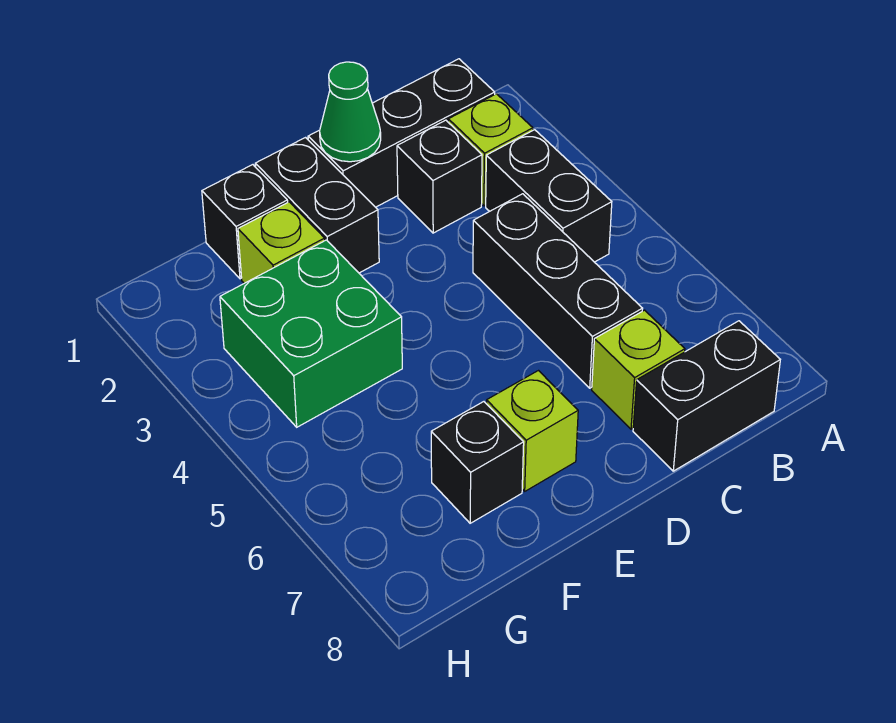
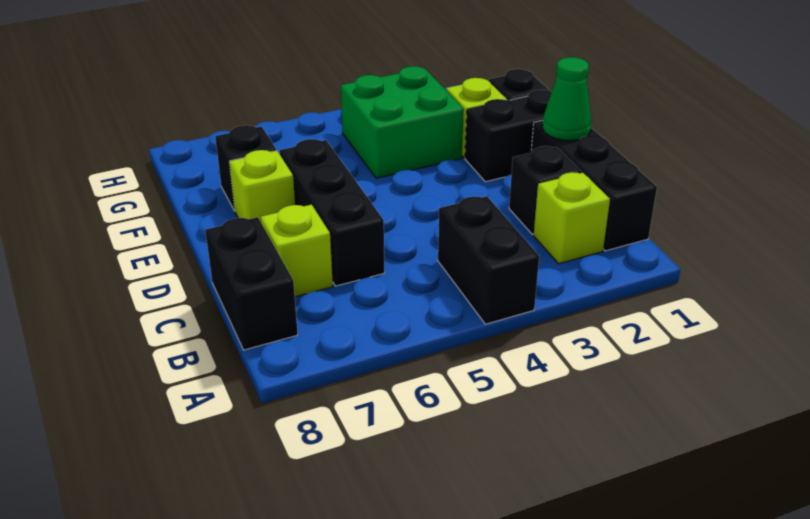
black brick B3:B4 level 1 -> black brick A4:B4 level 1
black brick C4:C6 level 1 -> black brick C6:E6 level 1

